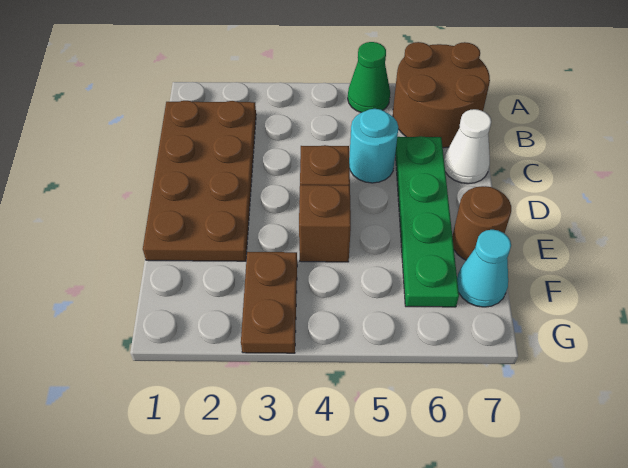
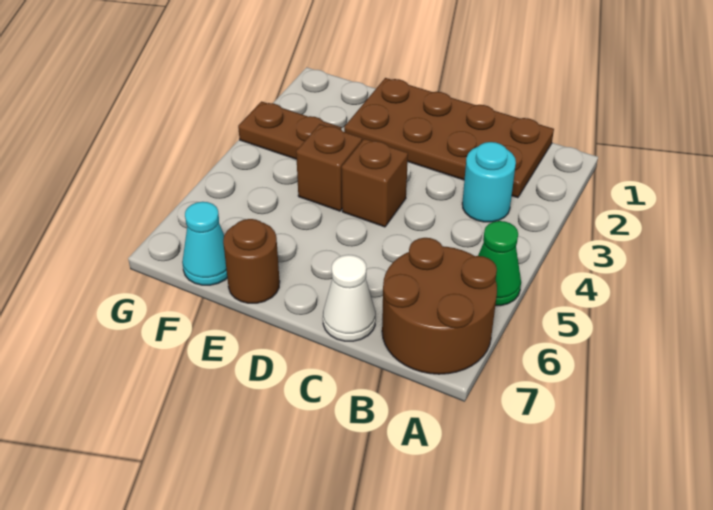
cyan round brick C5 level 1 -> cyan round brick B3 level 1
green plate C6:F6 level 1 -> none

